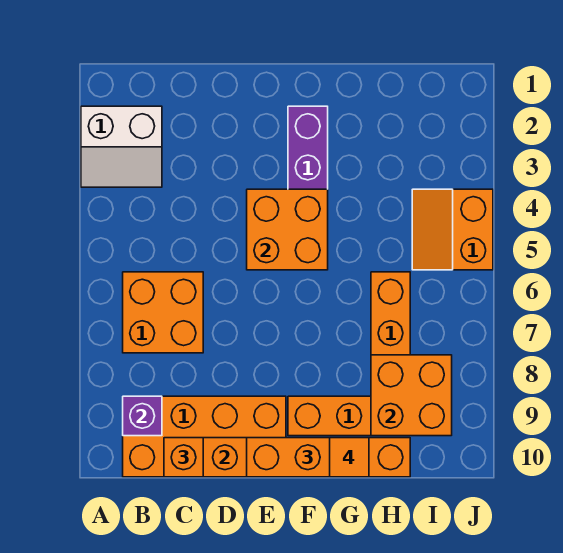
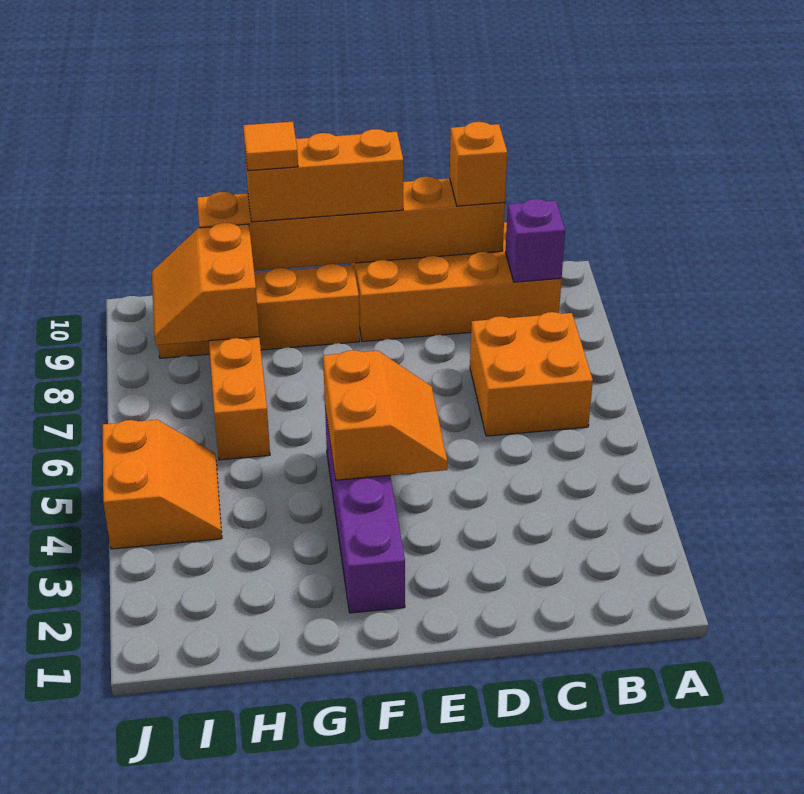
white slope A2:B3 level 1 top 2 -> none
orange brick E4:F5 level 2 -> orange slope E4:F5 level 2 top F
orange brick H8:I9 level 2 -> orange slope H8:I9 level 2 top H

